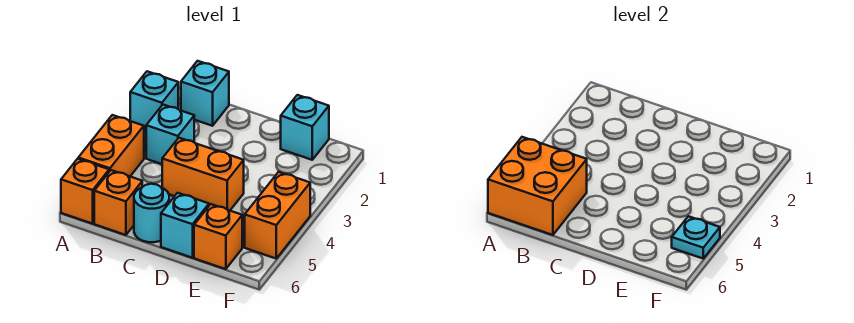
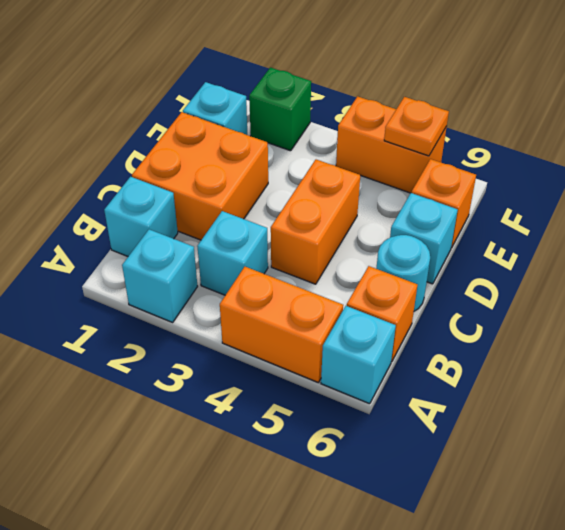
orange brick A5:B6 level 2 -> orange brick C1:D2 level 1
orange brick A6 level 1 -> cyan brick A6 level 1
none -> green brick F2 level 1
cyan plate F5 level 2 -> orange plate F5 level 2

